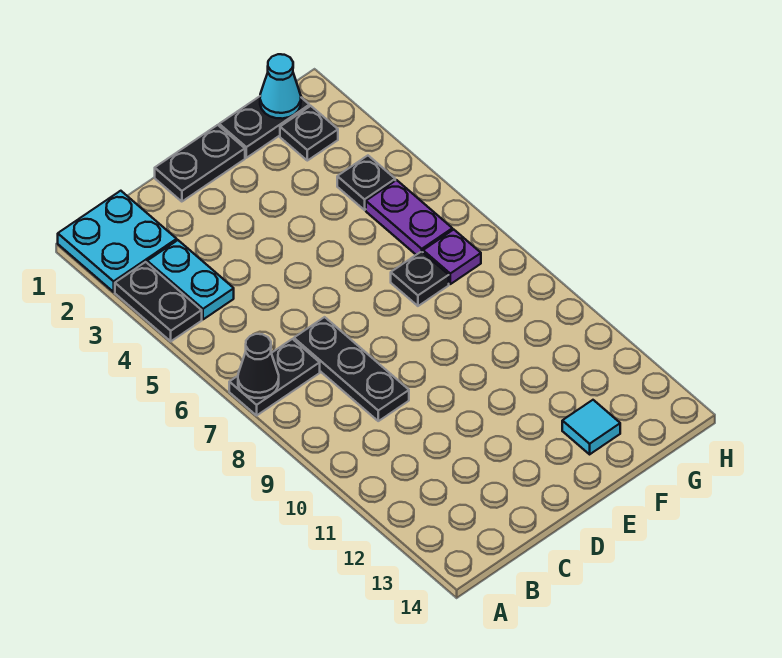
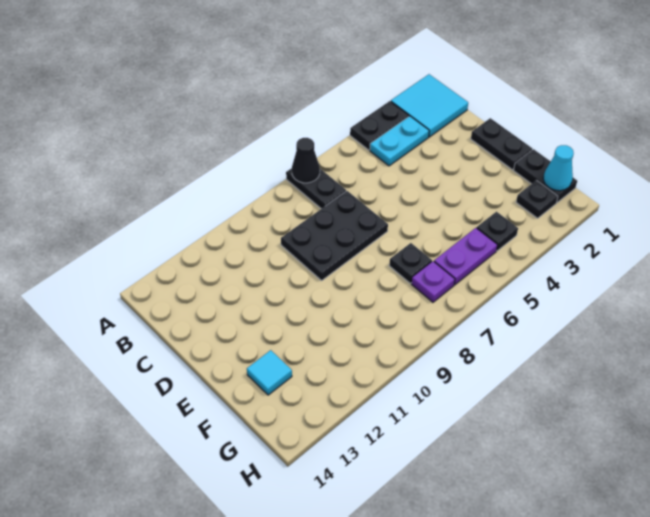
cyan plate A1:B2 level 1 -> cyan tile A1:B2 level 1
black plate C7:C9 level 1 -> black plate C7:D9 level 1

